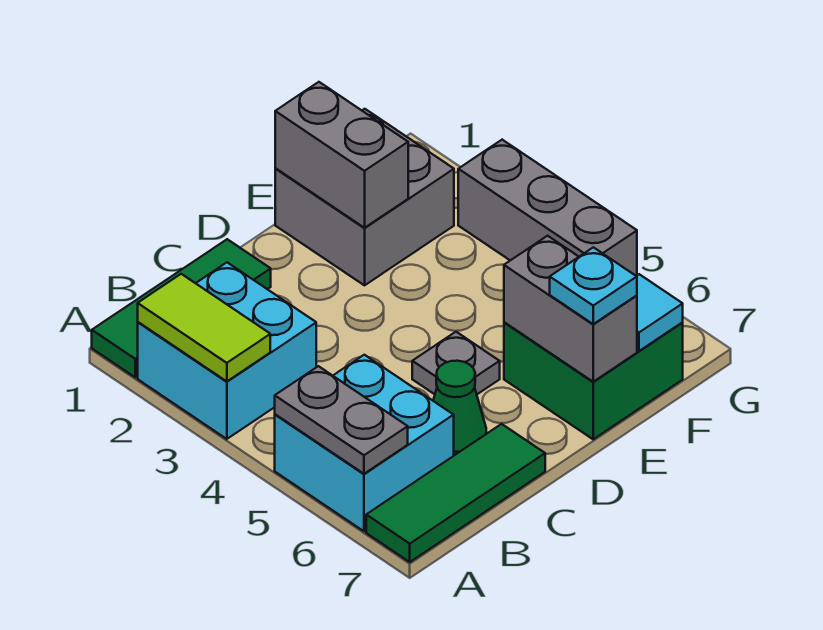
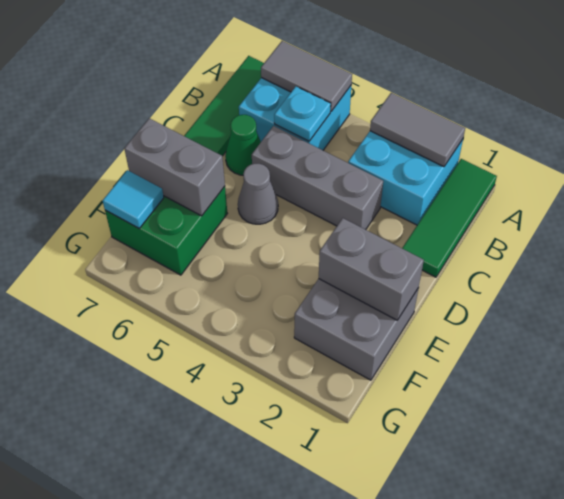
lime tile A2:A3 level 2 -> grey tile A2:A3 level 2
grey plate A5:A6 level 2 -> grey tile A5:A6 level 2
grey plate D5 level 1 -> grey cone D5 level 1
cyan plate E7 level 3 -> cyan plate B5 level 2
grey brick G3:G5 level 1 -> grey brick C3:C5 level 1

